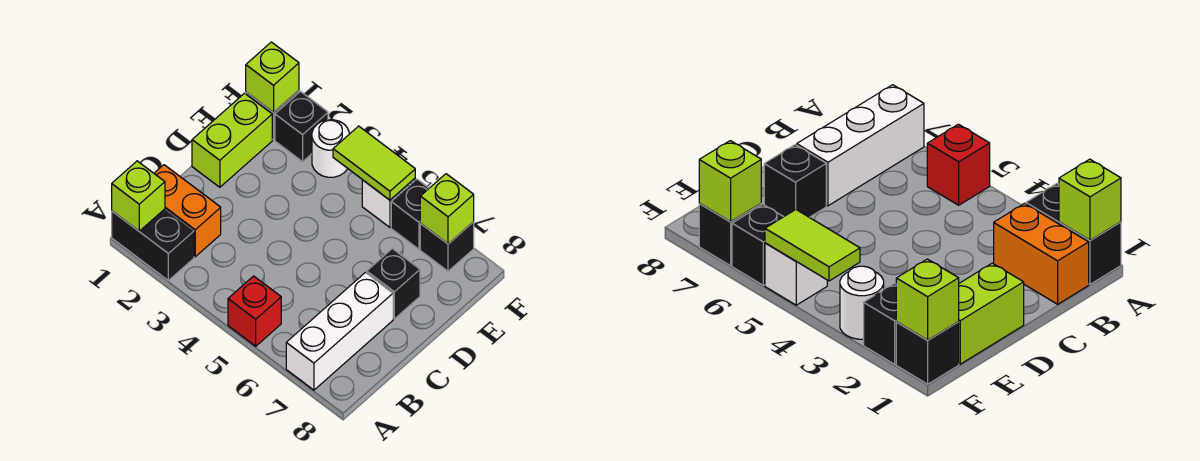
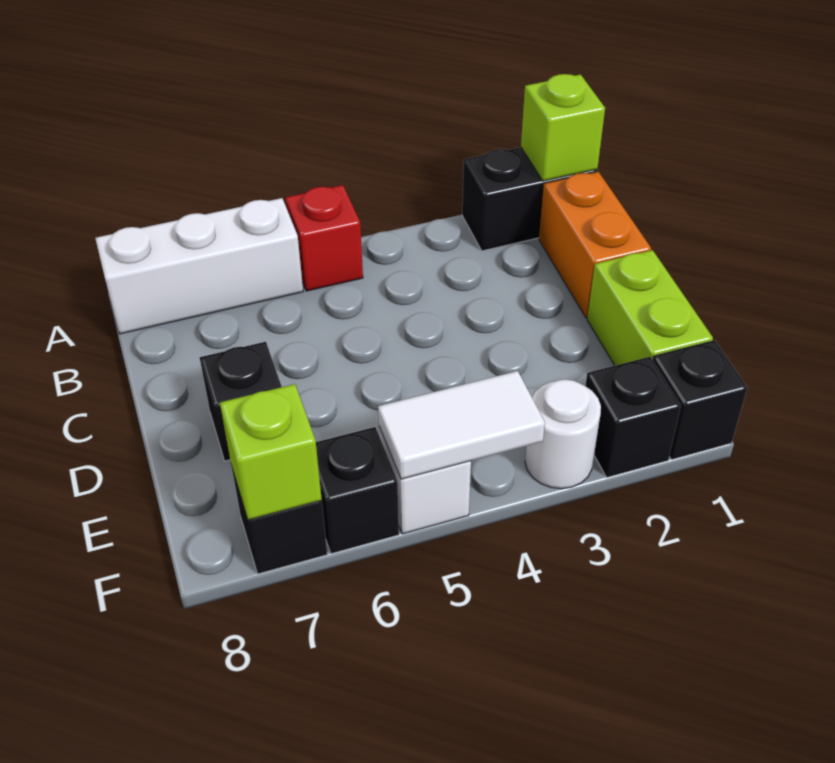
white brick A7:C7 level 1 -> white brick A6:A8 level 1
orange brick B1:B2 level 1 -> orange brick B1:C1 level 1
lime brick F1 level 2 -> none
lime tile F4:F5 level 2 -> white tile F4:F5 level 2

